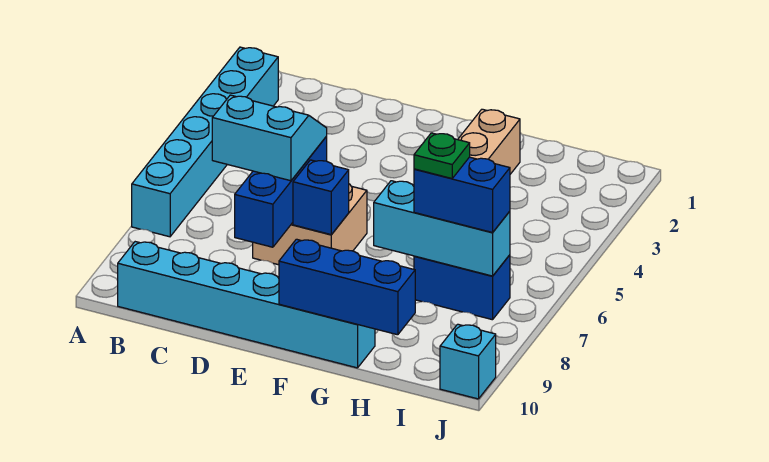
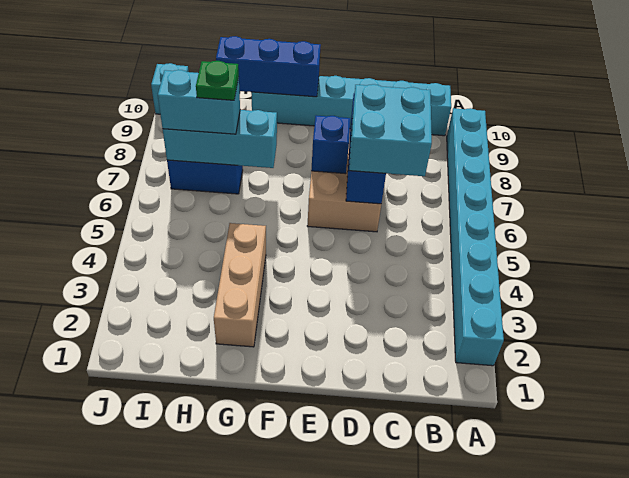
cyan brick A2:A7 level 1 -> cyan brick A2:A9 level 1
cyan slope C6:D7 level 3 top 7 -> cyan brick C6:D7 level 3
blue brick H7:I7 level 3 -> cyan brick H7:I7 level 3

